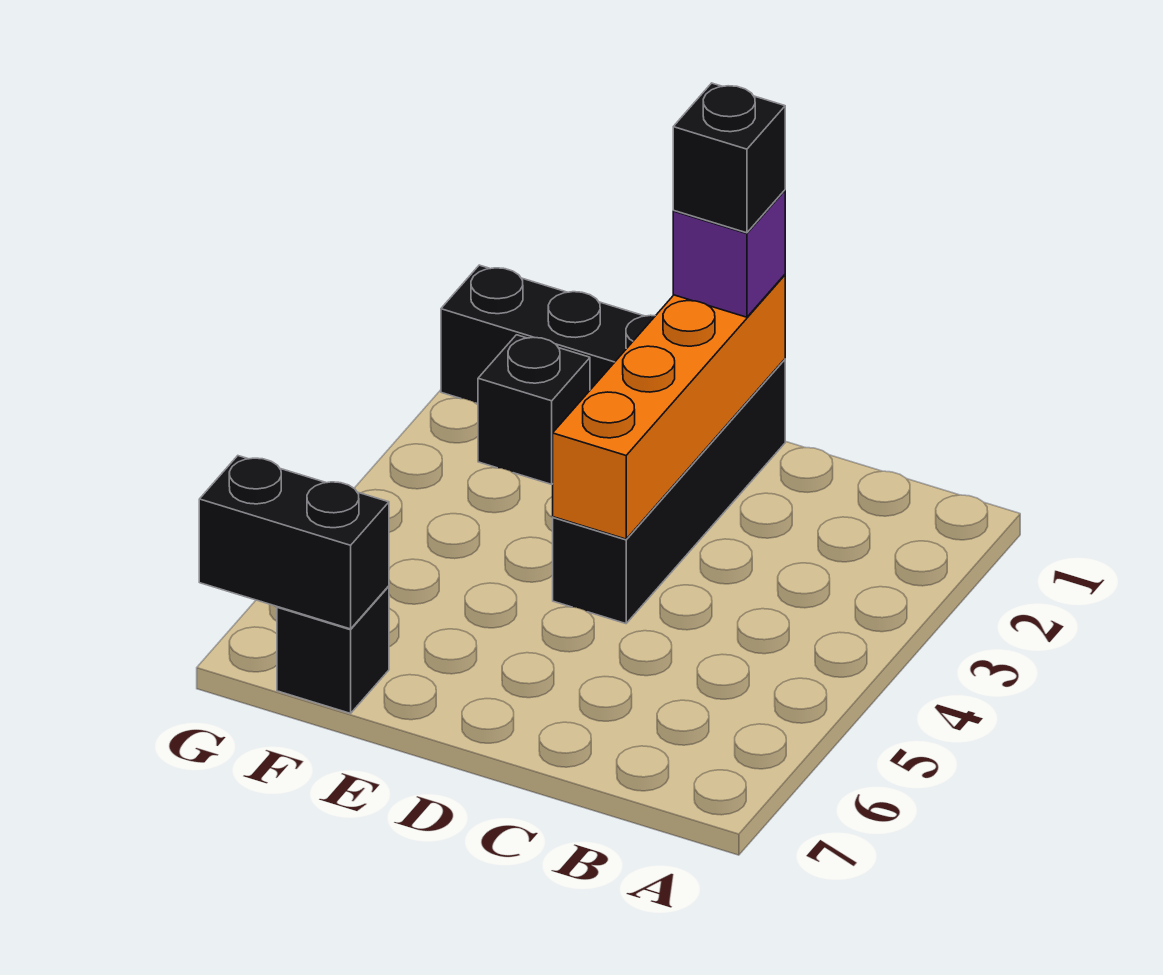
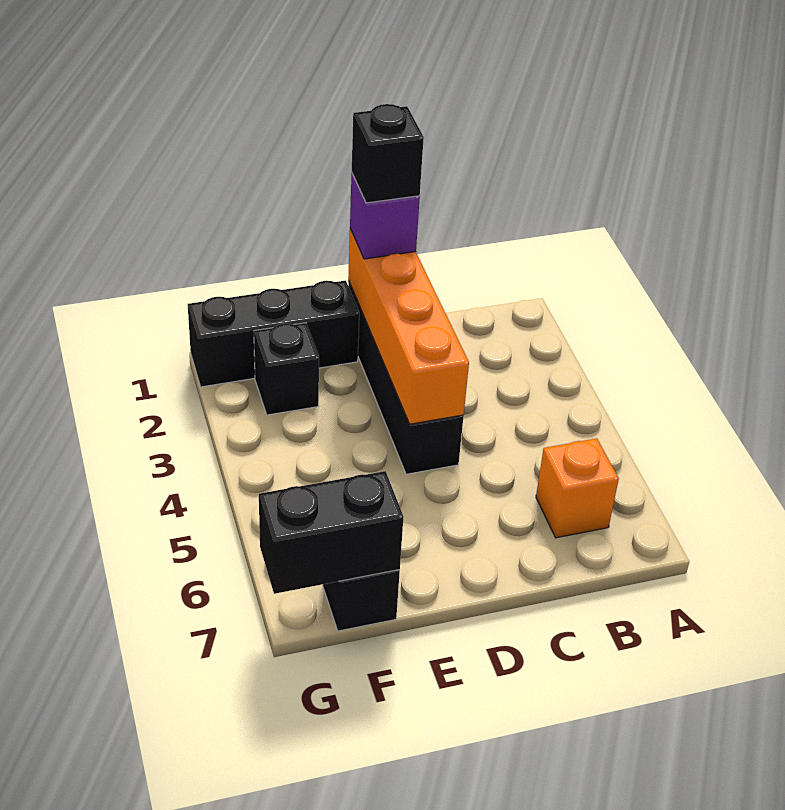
none -> orange brick B6 level 1

